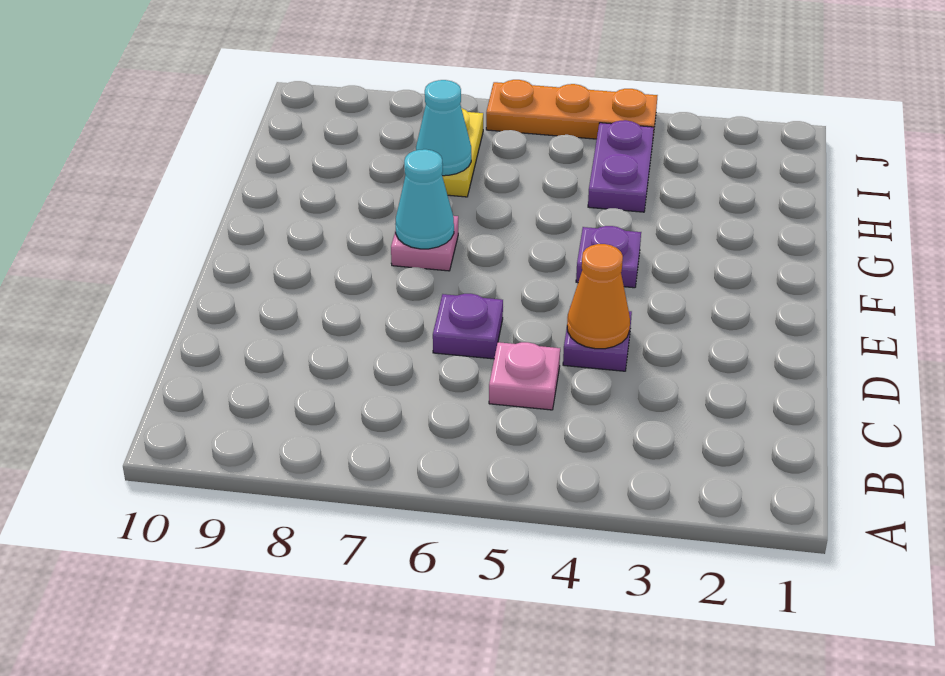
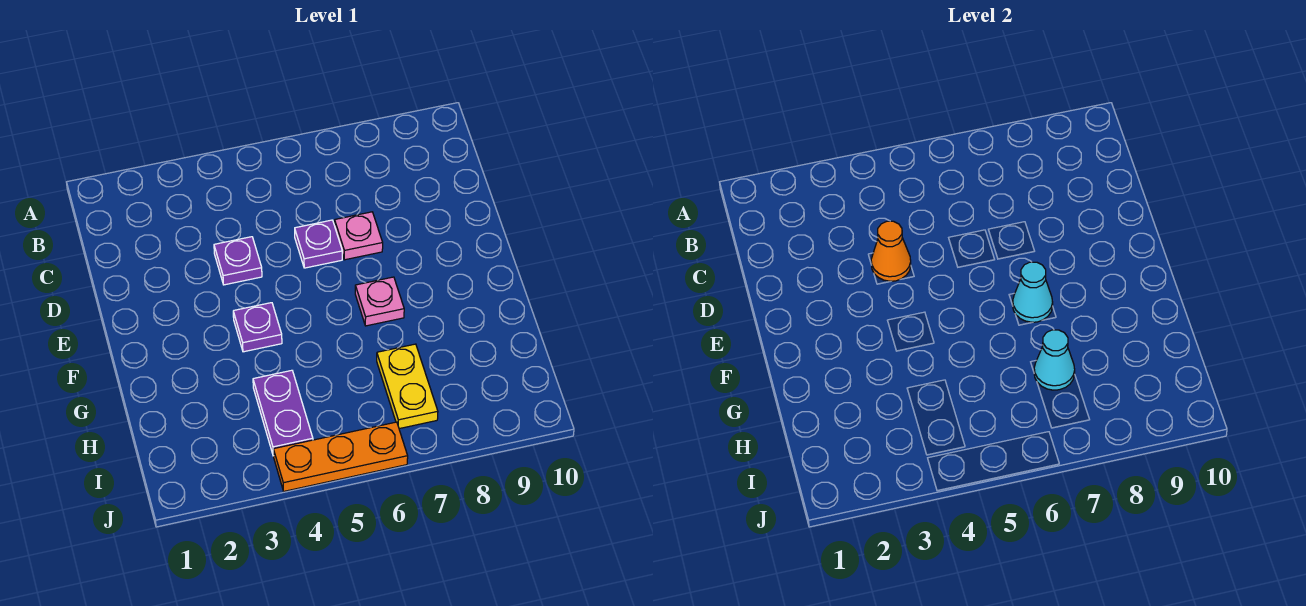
pink plate C5 level 1 -> pink plate D7 level 1

